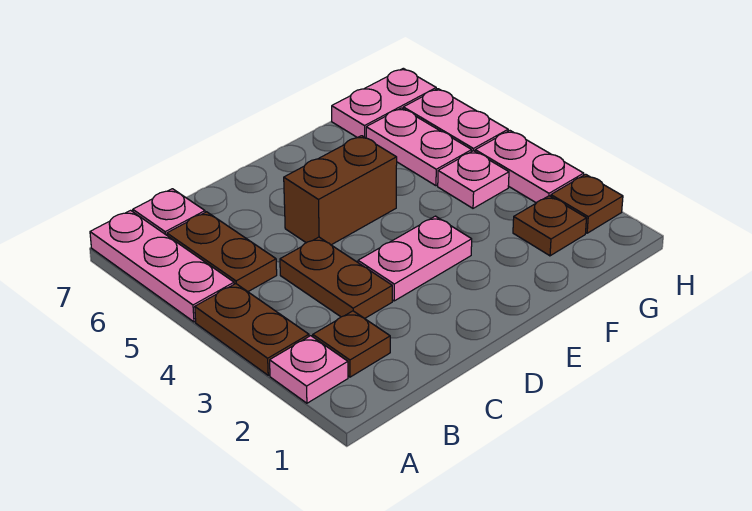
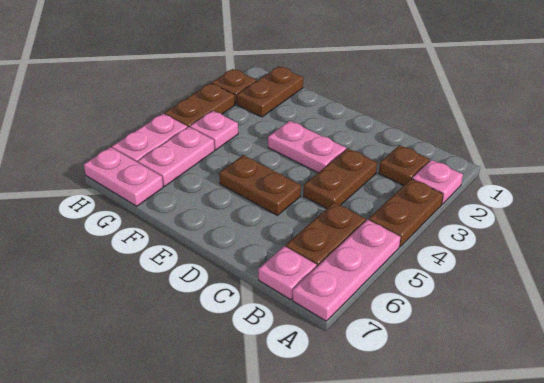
brown brick D5:E5 level 1 -> brown plate D5:E5 level 1
brown plate G2 level 1 -> brown plate G1:G2 level 1
pink plate H3:H4 level 1 -> brown plate H3:H4 level 1

